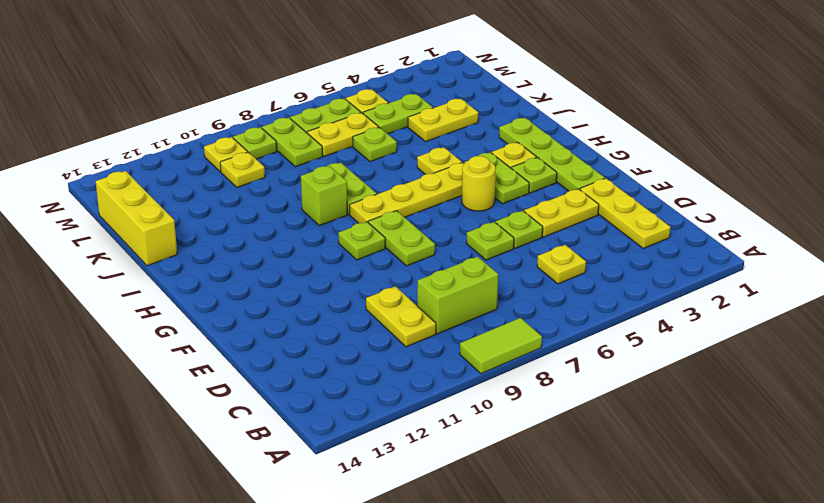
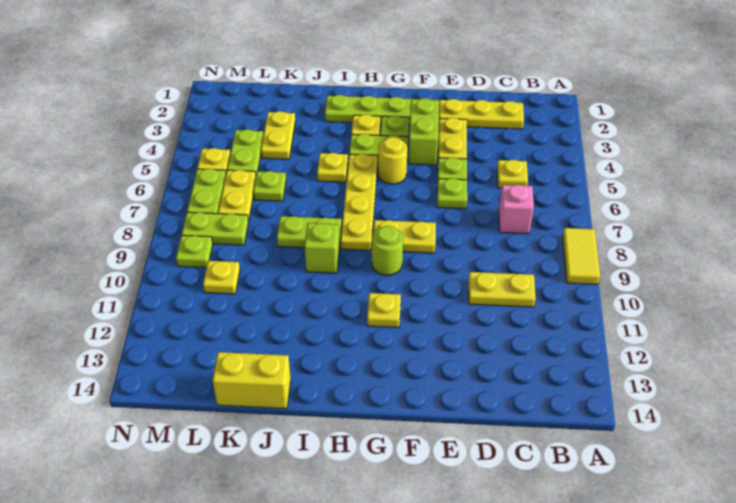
lime tile A8:A9 level 1 -> yellow tile A8:A9 level 1
none -> pink brick C7 level 1
lime brick C8:C9 level 1 -> lime brick F3:F4 level 1
lime plate F8:G8 level 1 -> yellow plate F8:G8 level 1
lime plate G9 level 1 -> lime round brick G9 level 1
yellow brick J14:L14 level 1 -> yellow brick J14:K14 level 1
yellow plate M10 level 1 -> yellow plate G11 level 1

